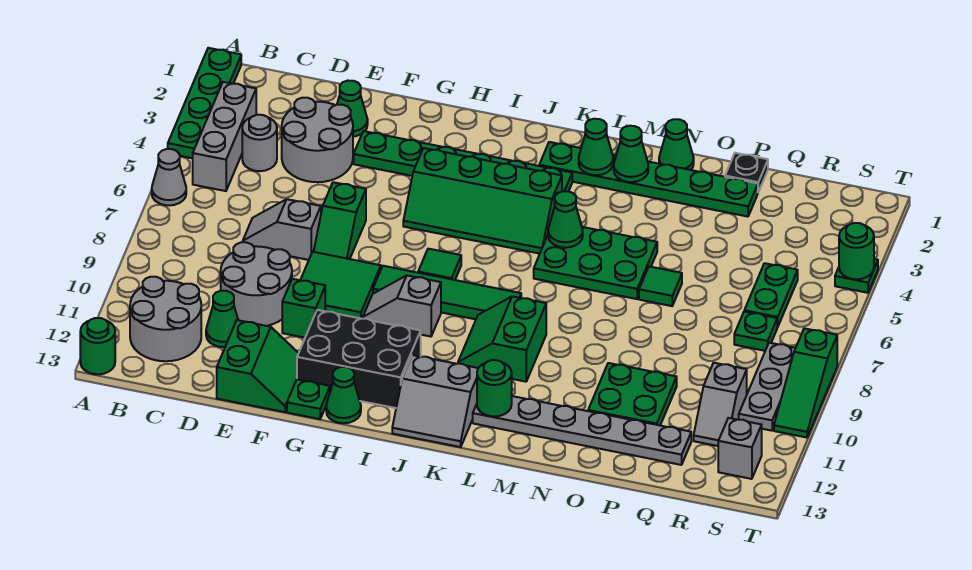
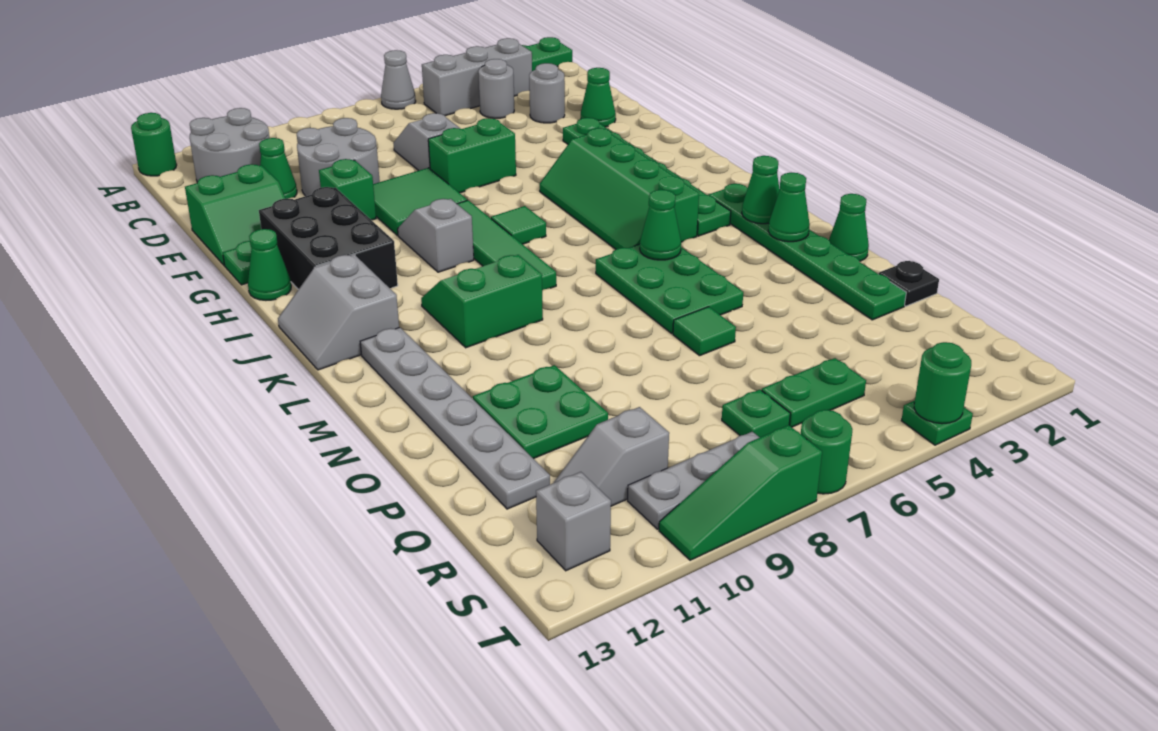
grey round brick D3:E4 level 1 -> grey round brick D3 level 1
green slope F6:F7 level 1 top 6 -> green brick F6:F7 level 1
green round brick L12 level 2 -> green round brick T7 level 1

